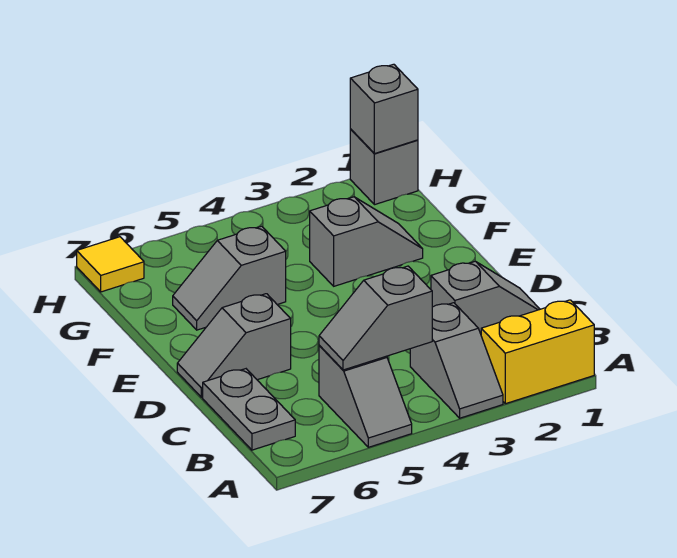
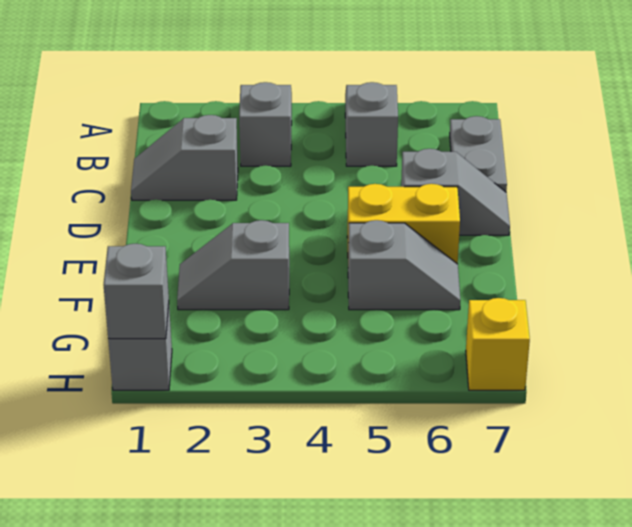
yellow brick A1:A2 level 1 -> yellow brick E5:E6 level 1
grey slope B4:B5 level 2 top 4 -> none
yellow tile H7 level 1 -> yellow brick H7 level 1

